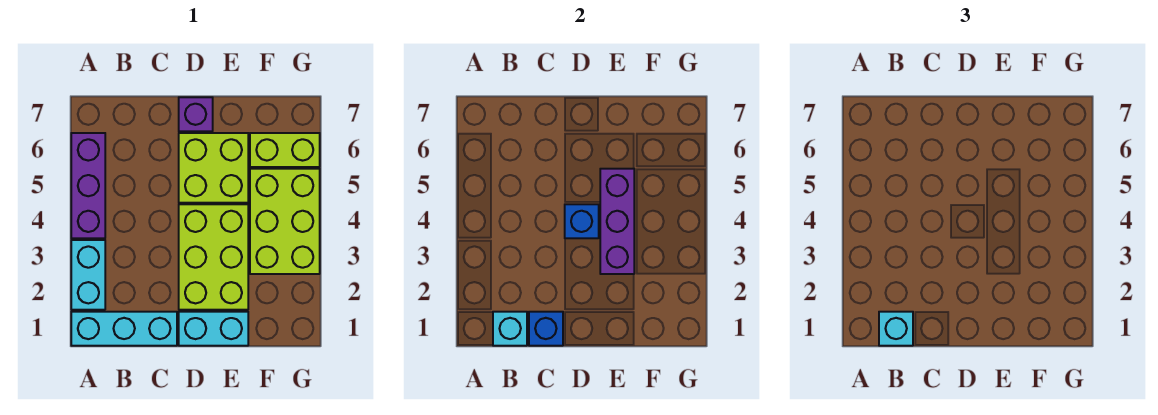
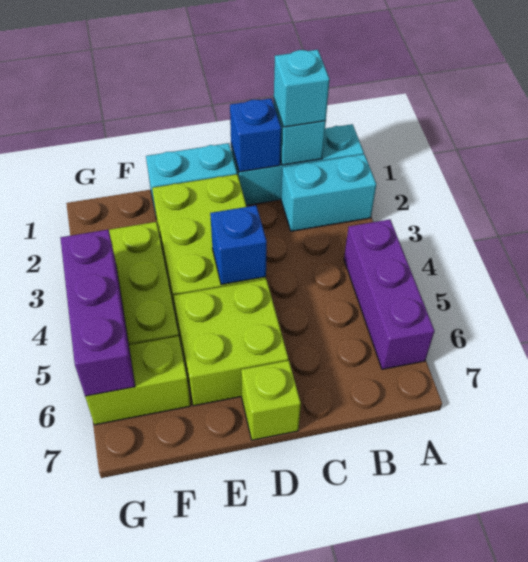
cyan brick A2:A3 level 1 -> cyan brick A2:B2 level 1
purple brick D7 level 1 -> lime brick D7 level 1
purple brick E3:E5 level 2 -> purple brick G4:G6 level 2

